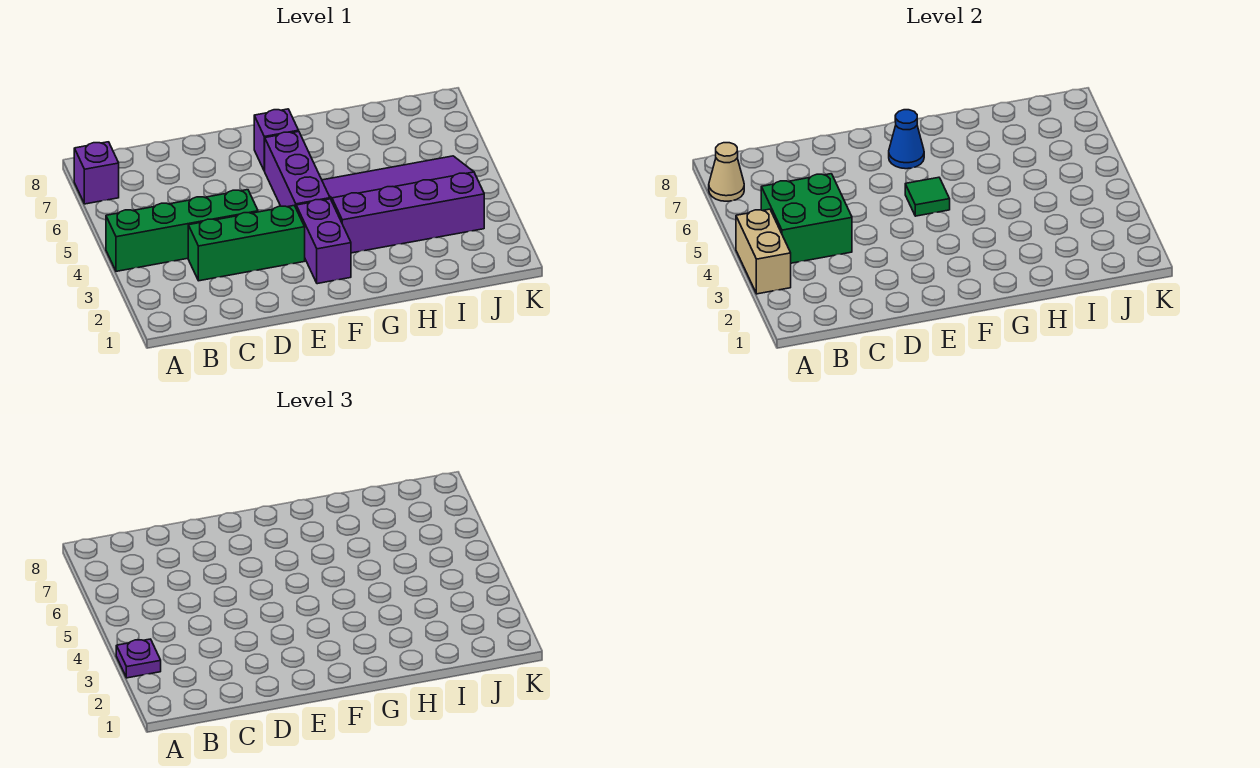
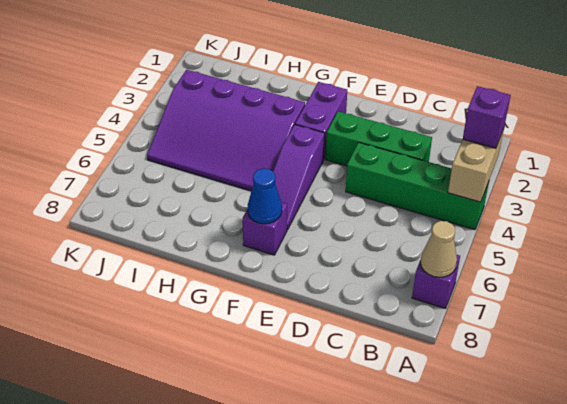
purple plate A3 level 3 -> purple brick A3 level 3
green brick B4:C5 level 2 -> none
purple brick F4:F6 level 1 -> purple slope F4:F6 level 1 top 4
green tile F5 level 2 -> none

